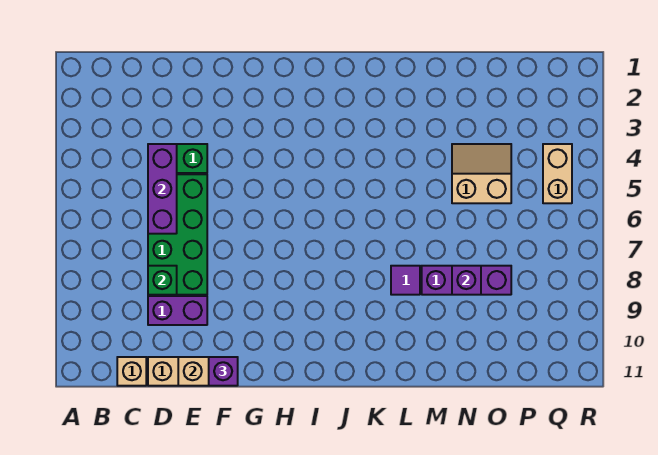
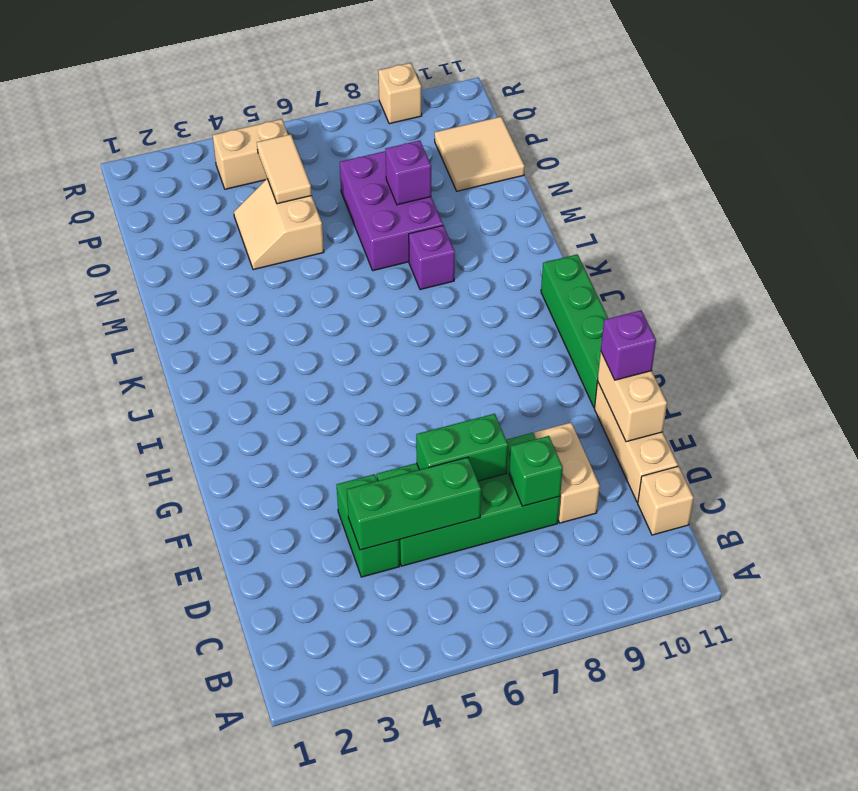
purple brick D4:D6 level 2 -> green brick D4:D6 level 2
purple brick D9:E9 level 1 -> tan brick D9:E9 level 1
none -> green brick E6:E7 level 2
none -> green brick G11:J11 level 1
purple tile L8 level 1 -> purple brick L8 level 1
purple brick M8:O8 level 1 -> purple brick M7:O8 level 1
none -> tan tile O5:P5 level 2
none -> tan tile O10:P11 level 1
none -> tan brick R9 level 1

